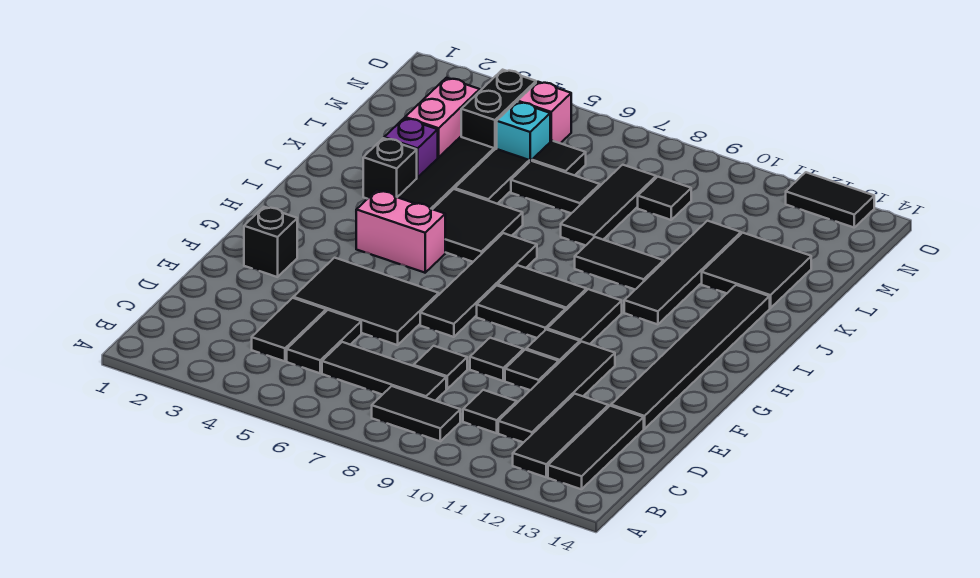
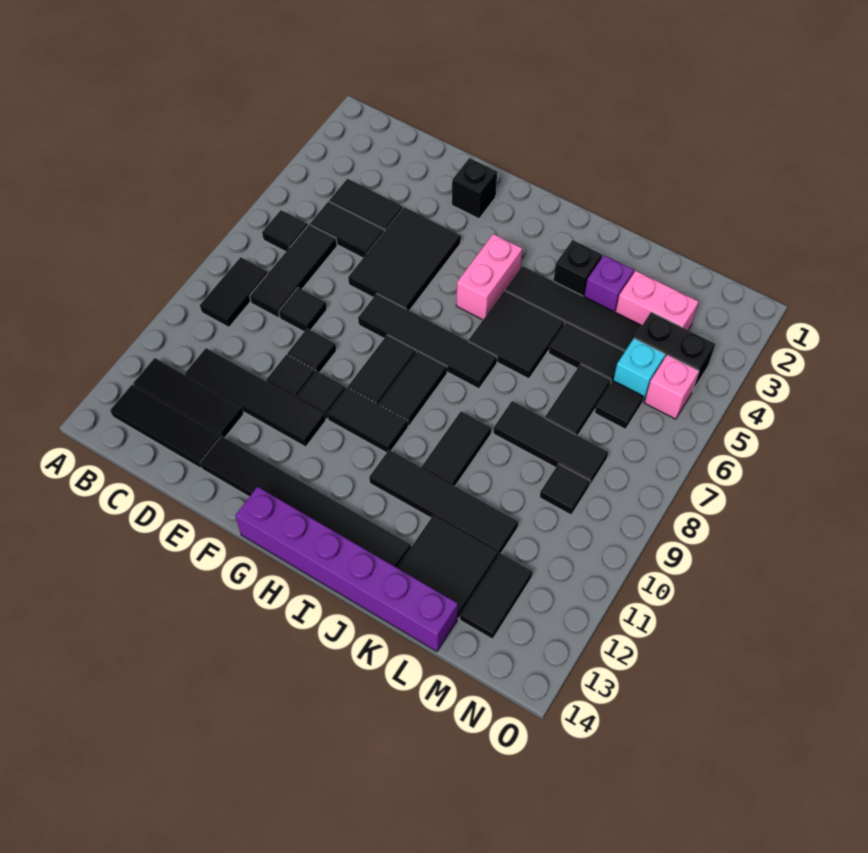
black tile C10 level 1 -> black tile B6 level 1
none -> purple brick G14:L14 level 1
black tile O12:O13 level 1 -> black tile M12:M13 level 1

